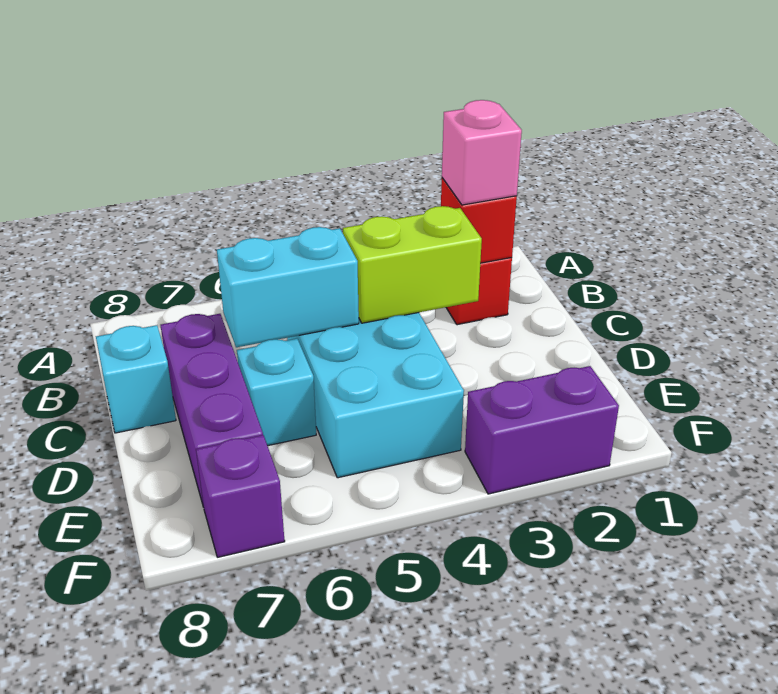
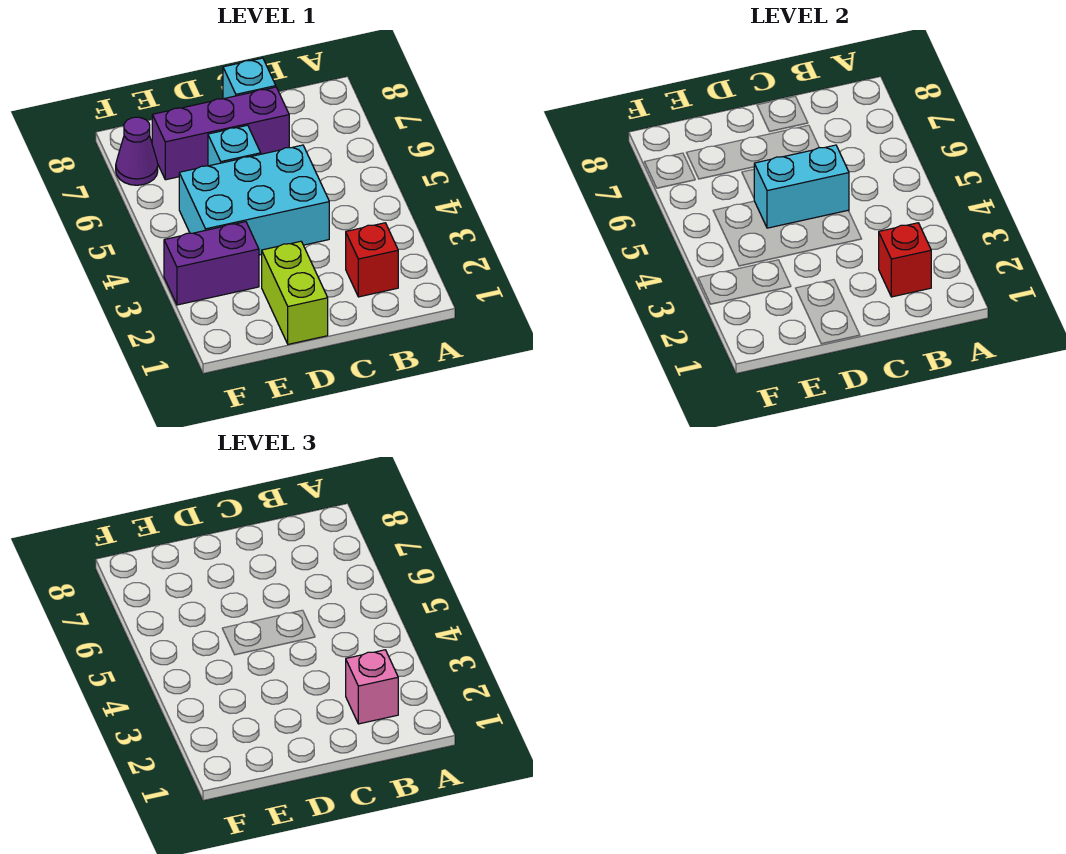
lime brick C3:C4 level 2 -> lime brick D1:D2 level 1
cyan brick C5:C6 level 2 -> cyan brick C5:D5 level 2
purple brick F2:F3 level 1 -> purple brick E3:F3 level 1
purple brick F7 level 1 -> purple cone F7 level 1

